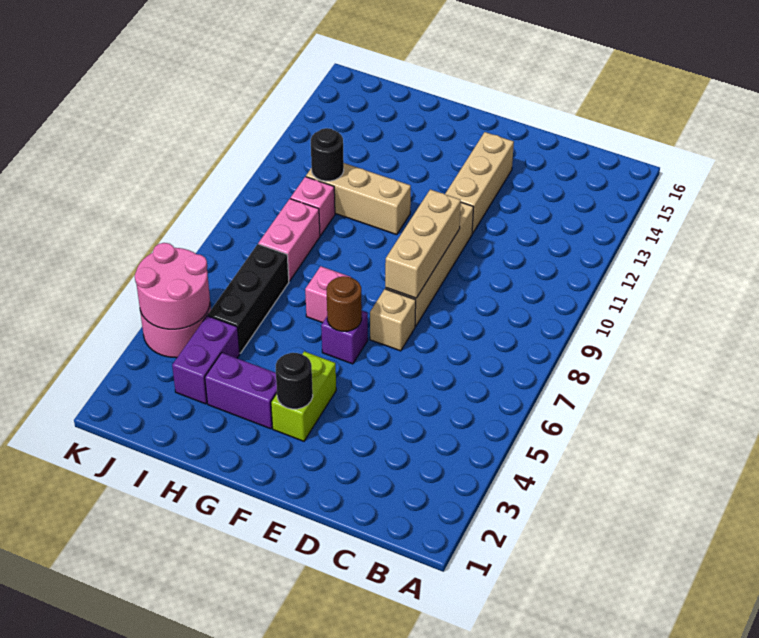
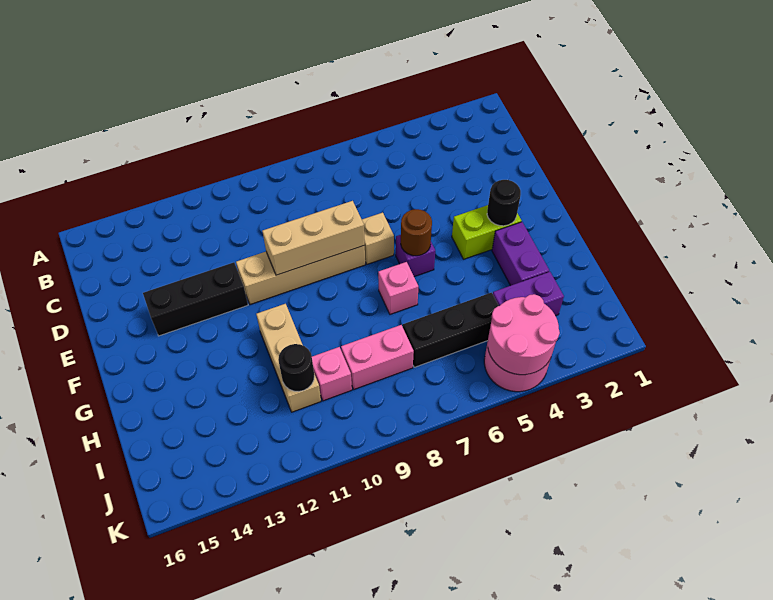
tan brick E12:E14 level 1 -> black brick E12:E14 level 1

